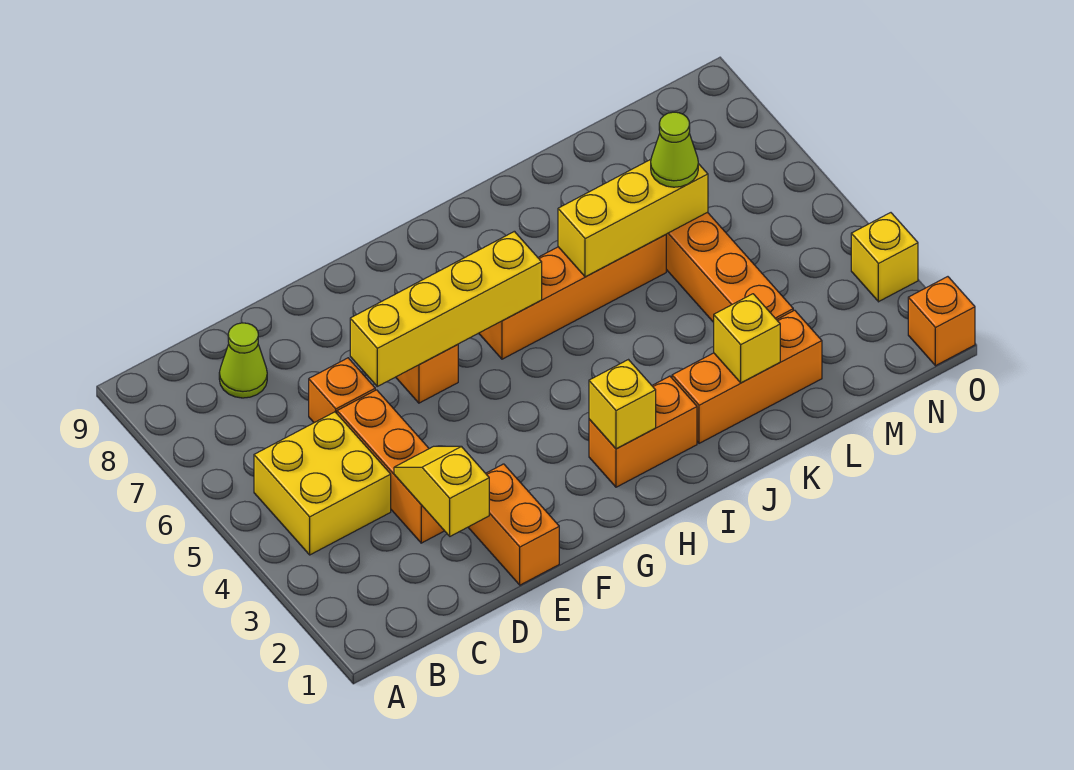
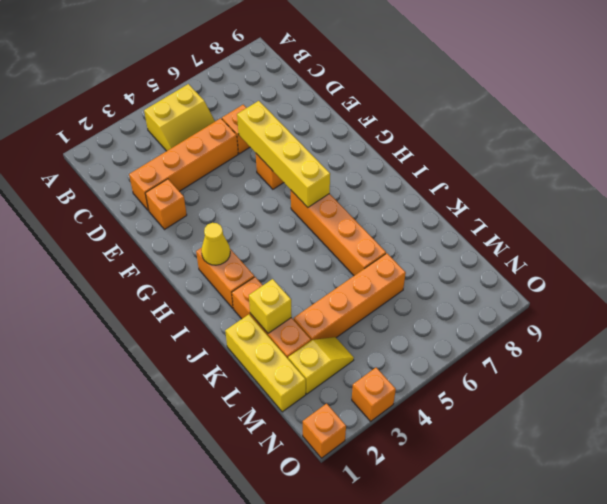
yellow brick B4:C5 level 1 -> yellow slope B4:C5 level 1 top B
lime cone C8 level 1 -> none
yellow slope D2:D3 level 2 top 2 -> yellow slope M2:M3 level 1 top 2
orange brick D3:D5 level 1 -> orange brick D2:D5 level 1
orange brick E1:E2 level 1 -> orange brick E2 level 1
yellow brick H2 level 2 -> yellow cone H2 level 2
yellow brick J6:L6 level 2 -> yellow brick K1:M1 level 1
lime cone L6 level 3 -> none
yellow brick O3 level 1 -> orange brick O3 level 1

